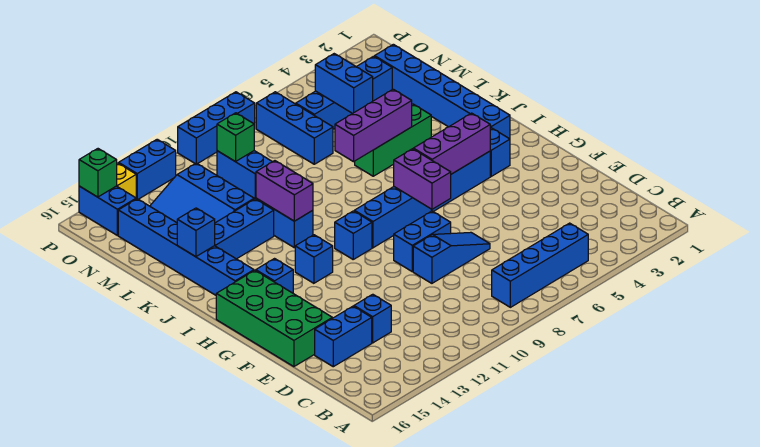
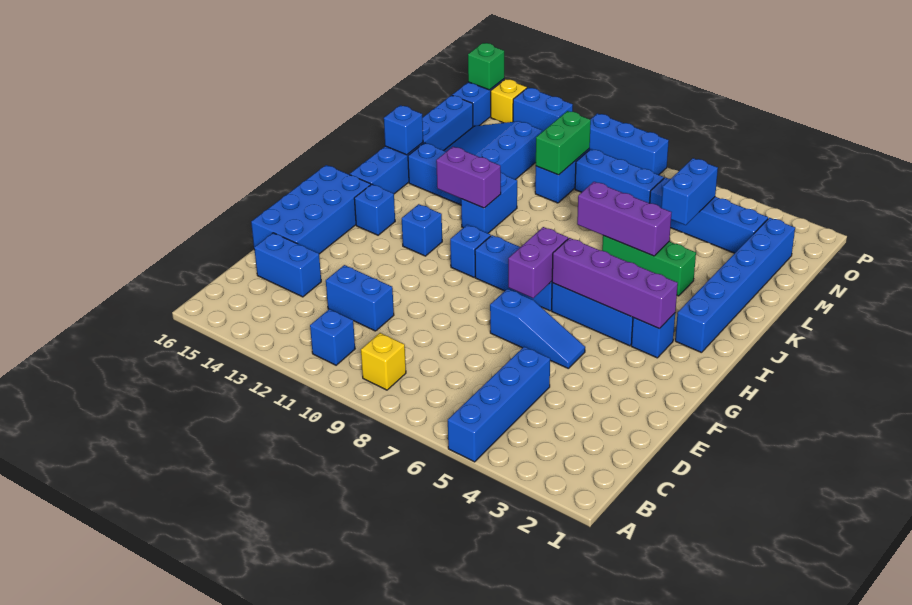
blue brick B5:B8 level 1 -> blue brick A5:D5 level 1
none -> yellow brick B9 level 1
blue brick D13 level 1 -> blue brick B11 level 1
blue slope E7:E9 level 1 top 9 -> blue slope F5:F7 level 1 top 7
green brick E15:H16 level 1 -> blue brick E15:H16 level 1
blue brick F8:F9 level 1 -> blue brick D11:D12 level 1
purple brick H4:H6 level 2 -> purple brick H3:H6 level 2
purple brick J11:K11 level 2 -> purple brick J11:J12 level 2
blue brick M7:O7 level 1 -> blue brick N7:N9 level 1
green brick N10 level 2 -> green brick M10:N10 level 2

